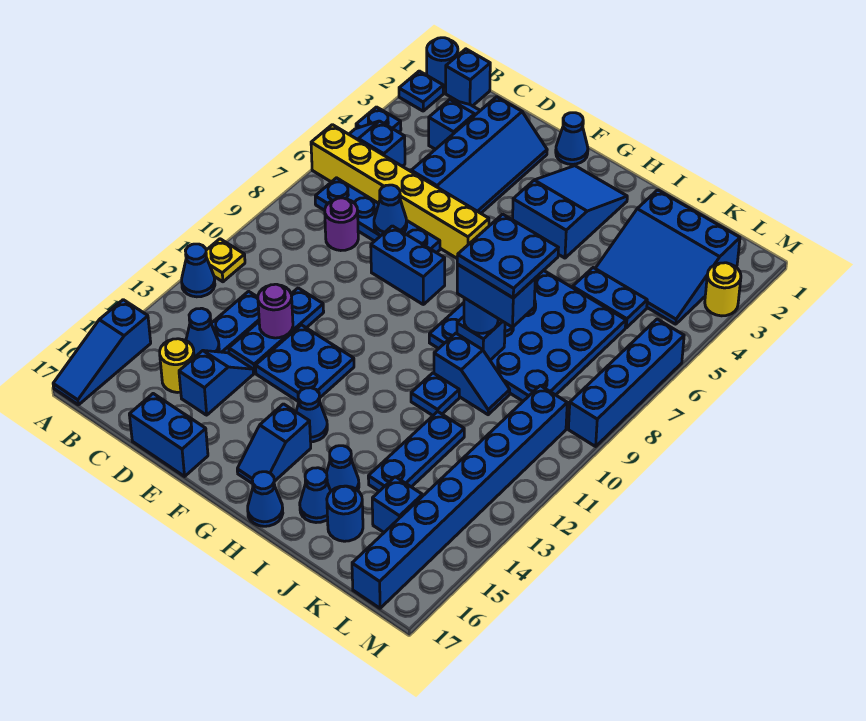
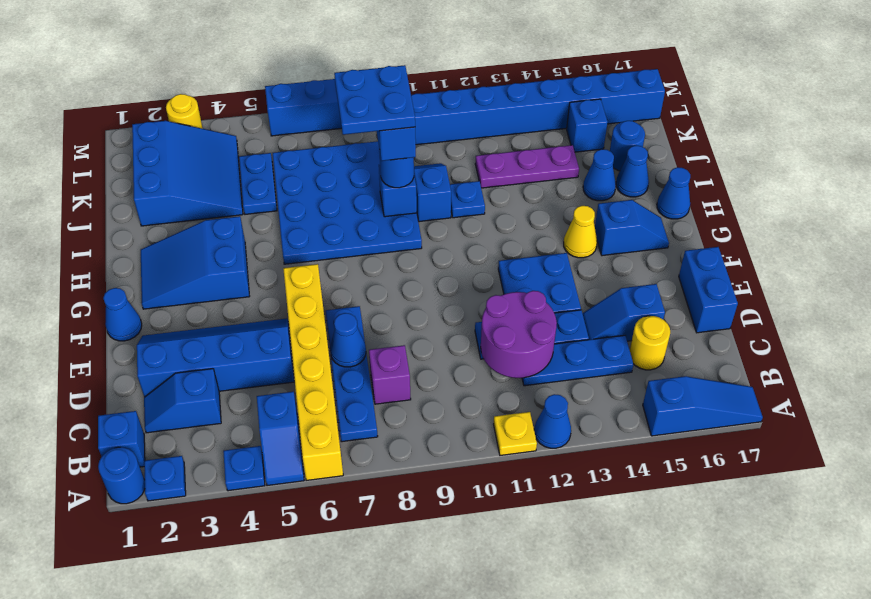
purple round brick C8 level 1 -> purple brick C8 level 1
blue cone C14 level 2 -> none
purple round brick D12 level 2 -> purple round brick C11:D12 level 2
blue brick E8:F8 level 1 -> none
blue cone G14 level 1 -> yellow cone G14 level 1
blue plate J12:J14 level 1 -> purple plate J12:J14 level 1

